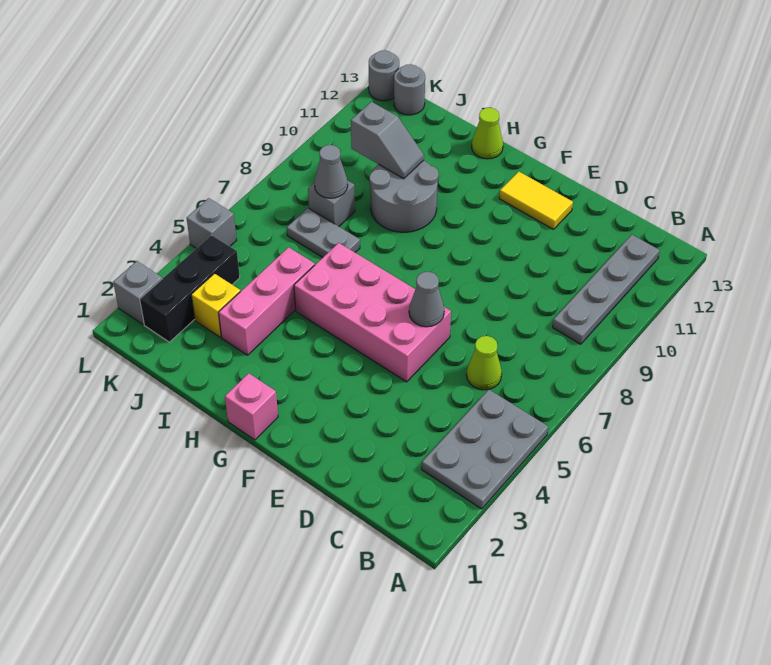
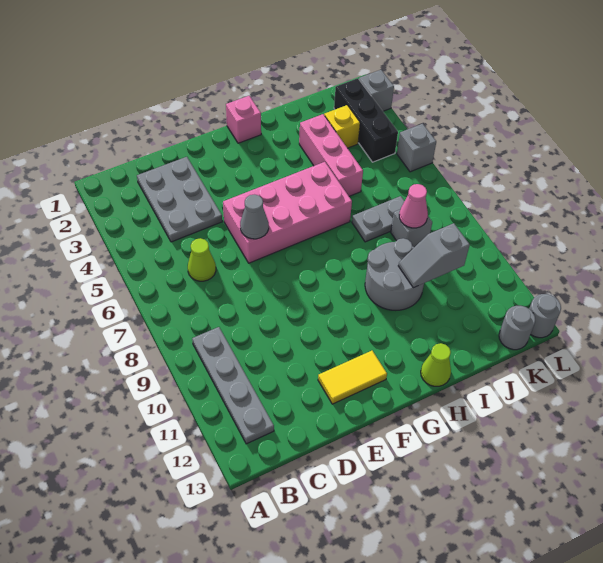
grey plate A3:B5 level 1 -> grey plate C2:D4 level 1
grey cone J8 level 2 -> pink cone J8 level 2

